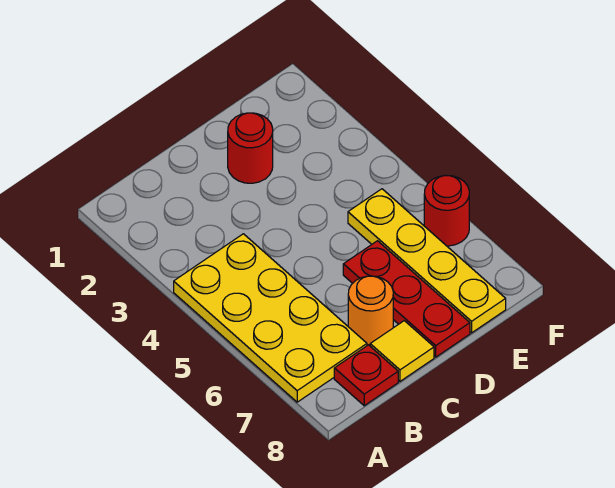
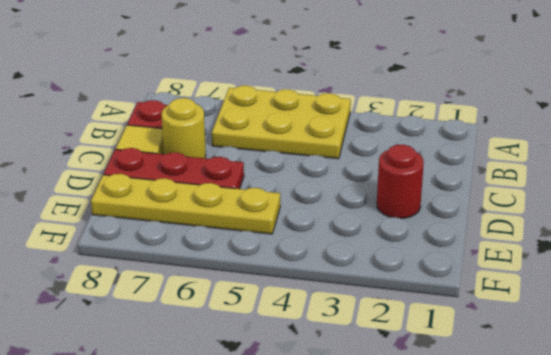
yellow plate A4:B7 level 1 -> yellow plate A4:B6 level 1
orange round brick C7 level 1 -> yellow round brick C7 level 1
red round brick F6 level 1 -> none

